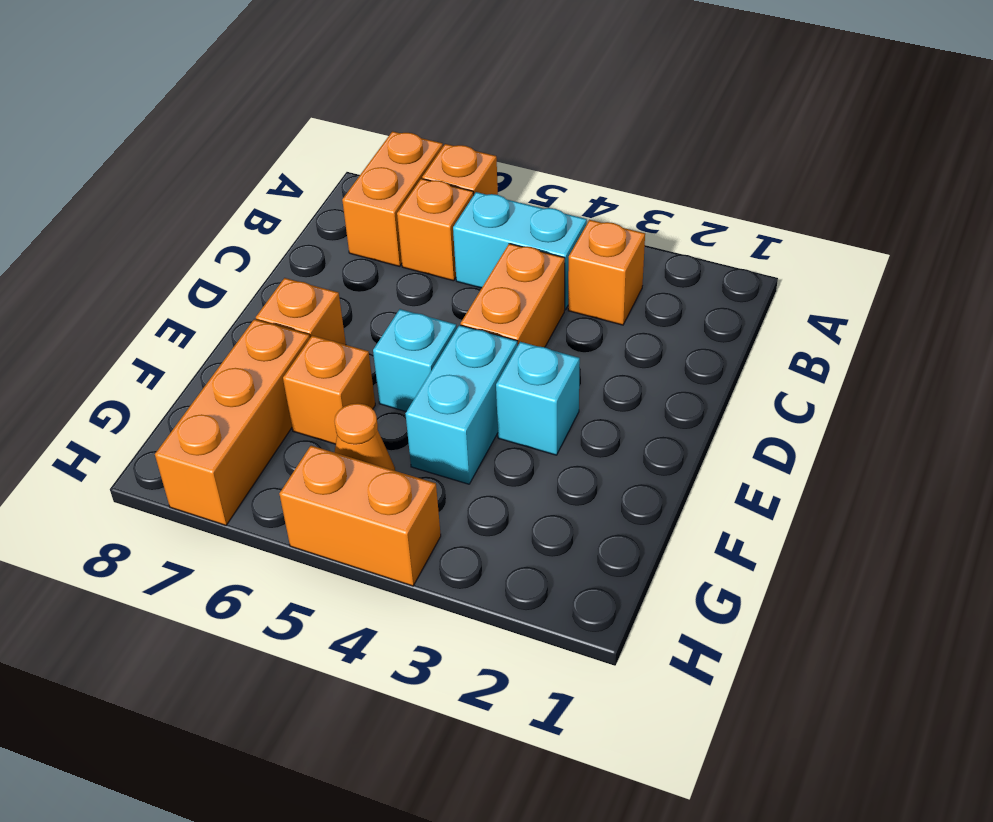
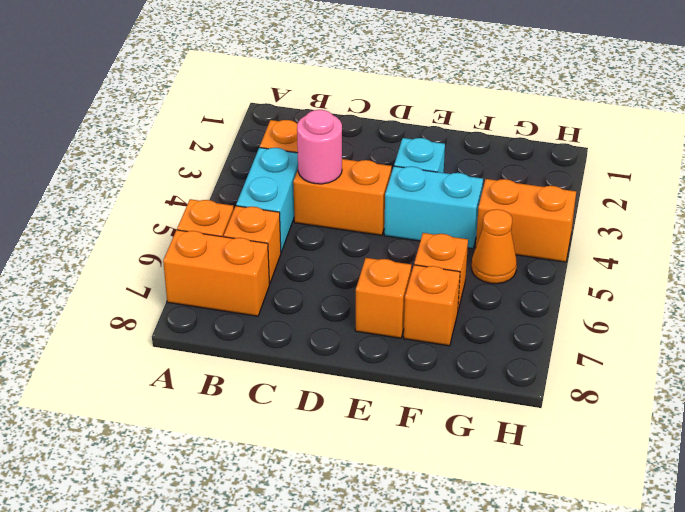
none -> pink round brick C4 level 2
cyan brick E5 level 1 -> none
orange brick F7:H7 level 1 -> orange brick F7 level 1
orange brick H4:H5 level 1 -> orange brick G4:H4 level 1

